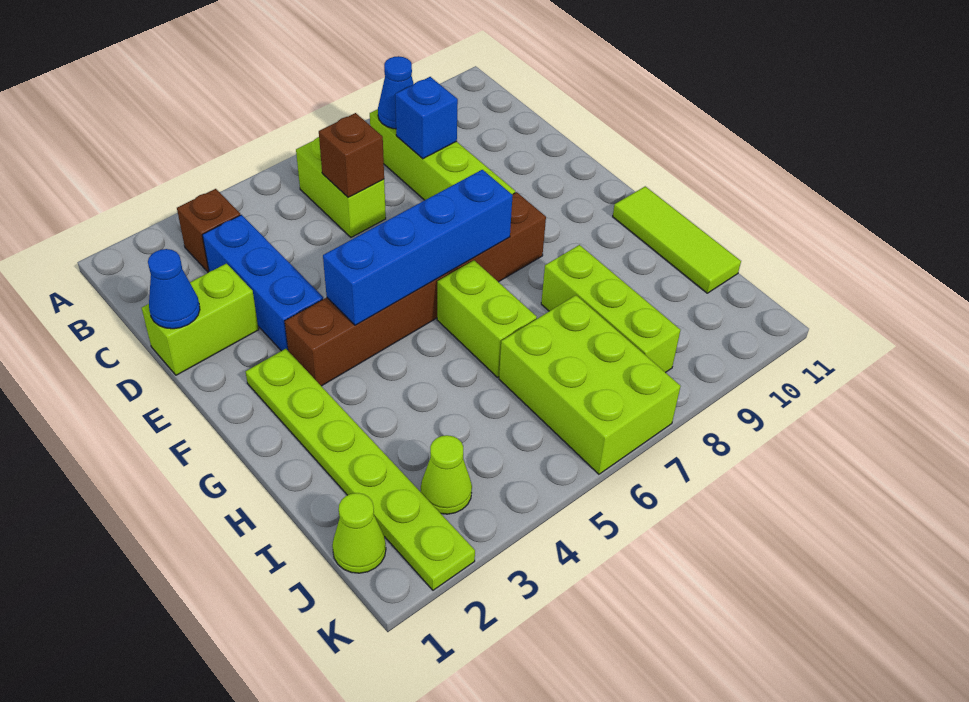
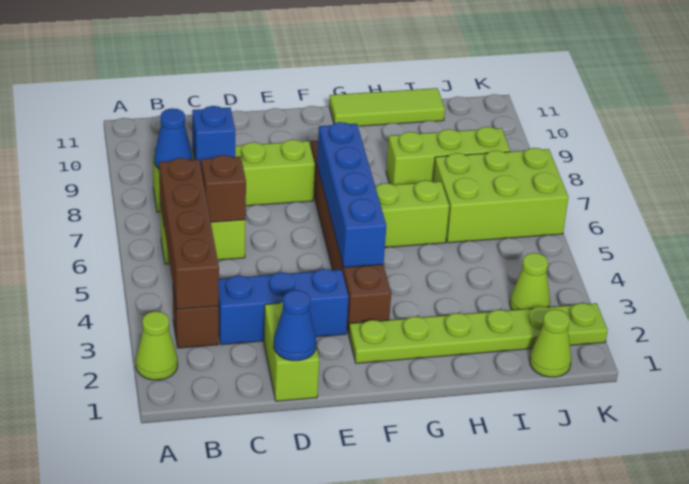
none -> lime cone A2 level 1
none -> brown brick B3:B6 level 2

